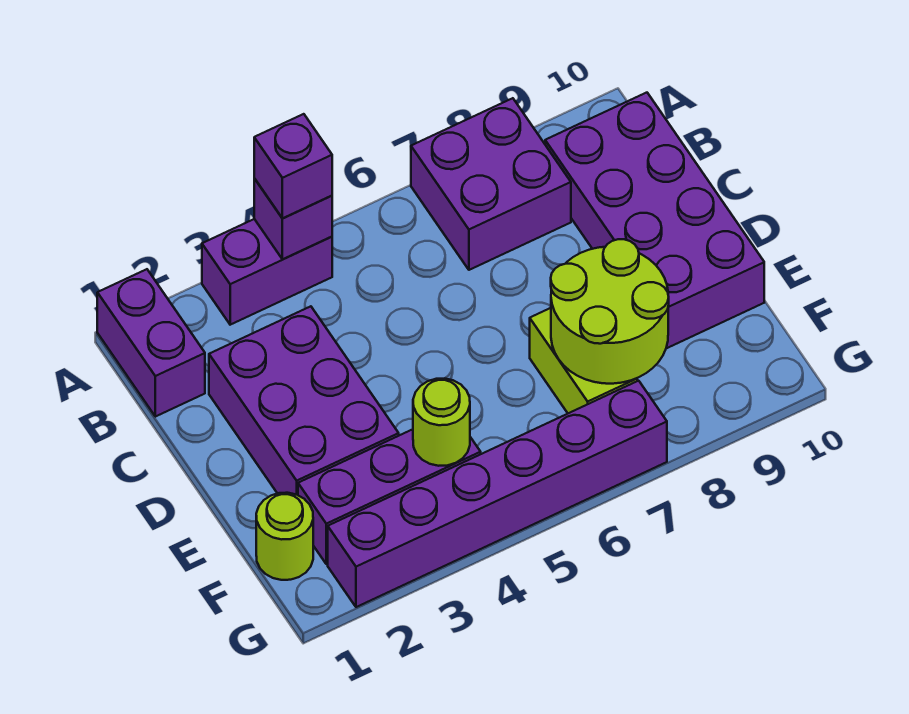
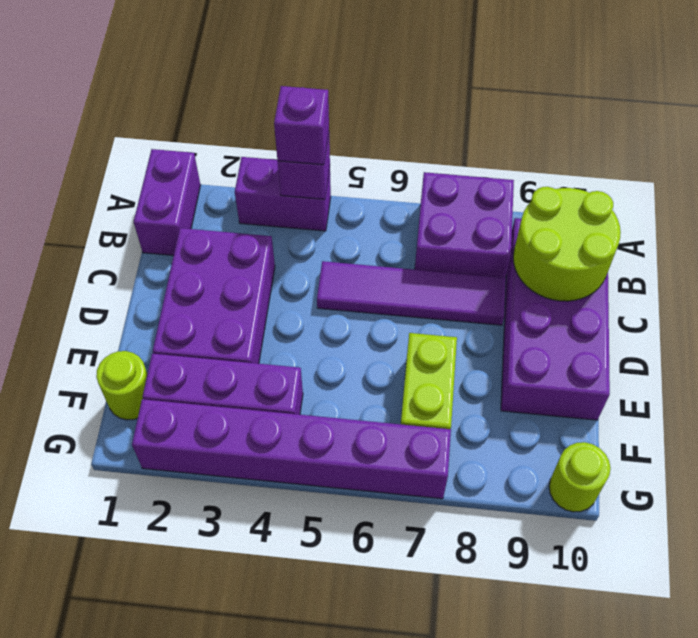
none -> purple tile C5:C8 level 1
lime round brick E7:F8 level 2 -> lime round brick B9:C10 level 2
lime round brick F4 level 2 -> lime round brick G10 level 1

